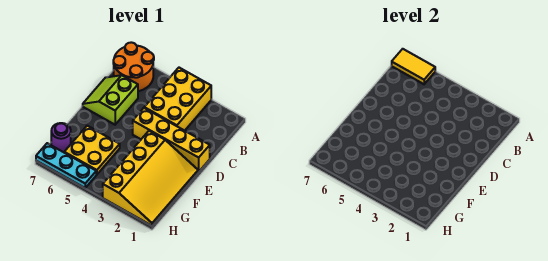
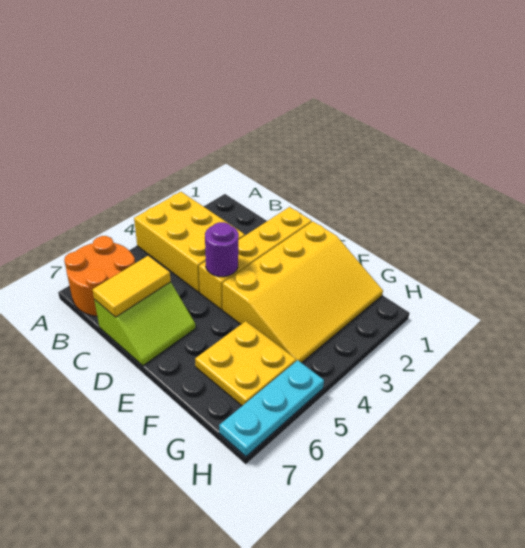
yellow tile A6:A7 level 2 -> yellow tile C6:C7 level 2
lime slope C6:D7 level 1 top 6 -> lime slope C6:D7 level 1 top C
yellow slope E1:H3 level 1 top 3 -> yellow slope E1:G4 level 1 top E
purple round brick G7 level 1 -> purple round brick D4 level 2

